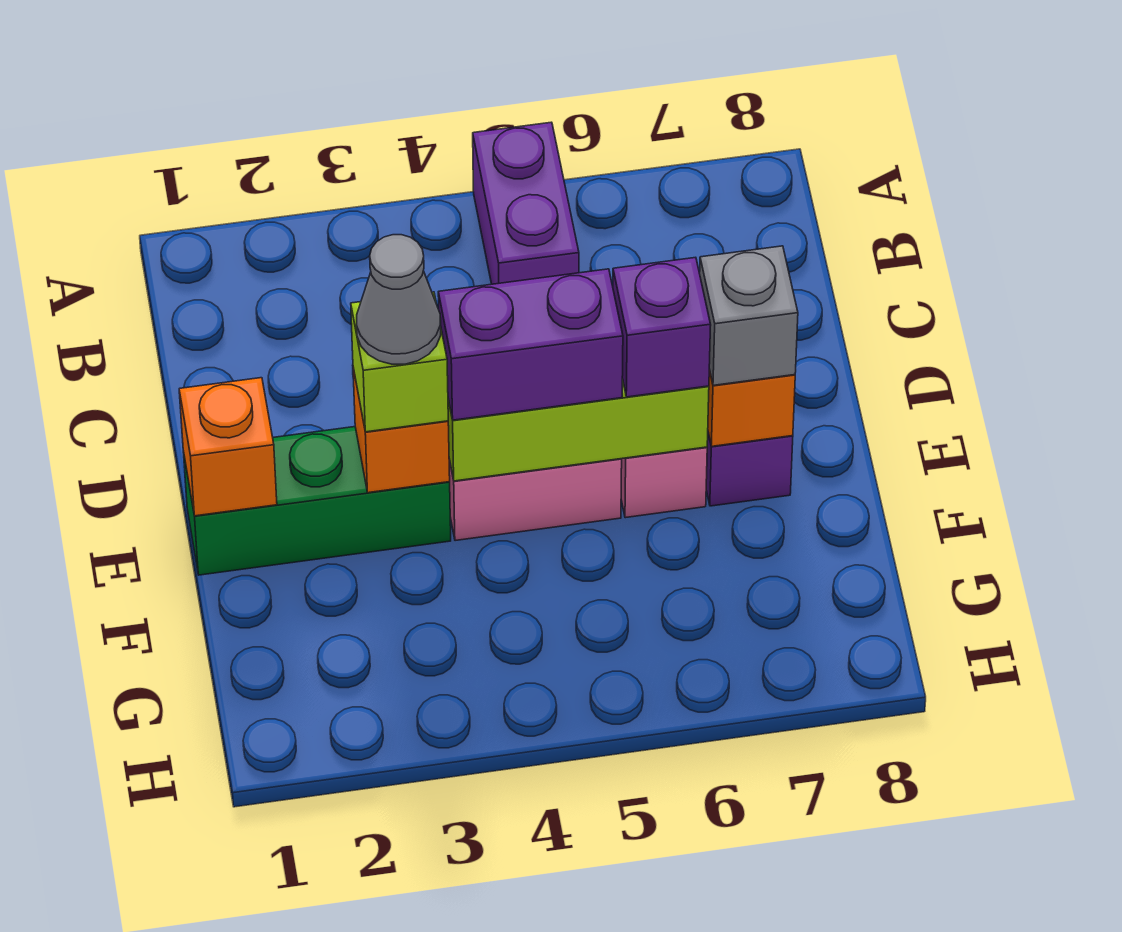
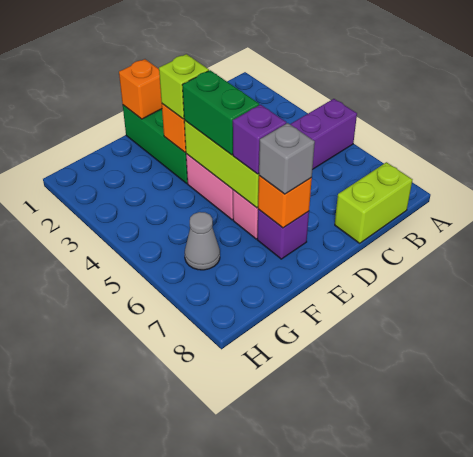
none -> lime brick B8:C8 level 1
grey cone E3 level 4 -> grey cone G6 level 1
purple brick E4:E5 level 3 -> green brick E4:E5 level 3

